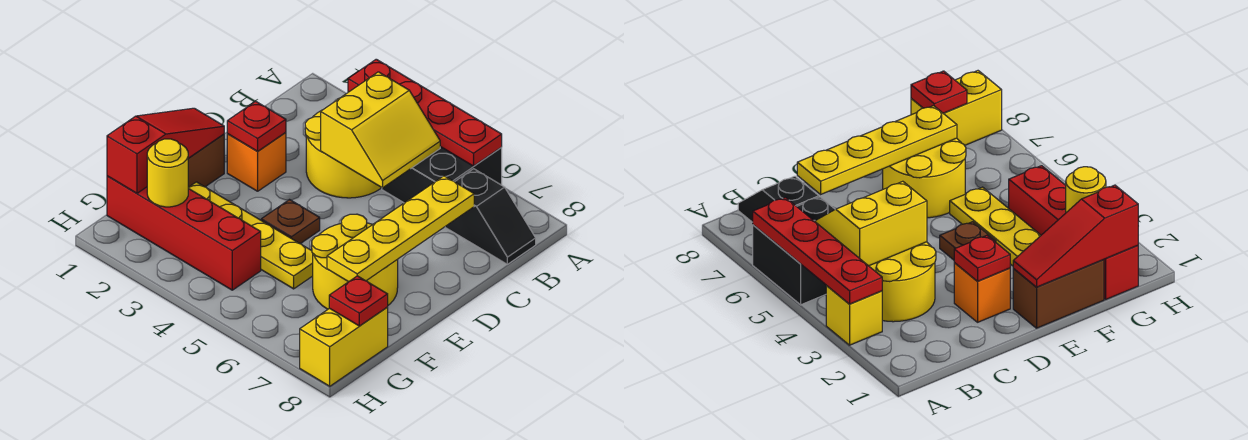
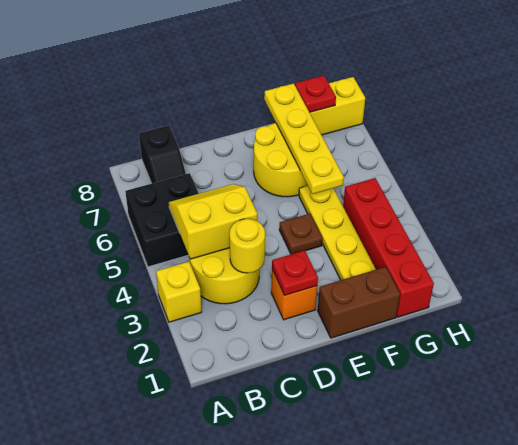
red plate A3:A6 level 2 -> none
black slope B7:B8 level 1 top 7 -> black slope B7:B8 level 1 top 8
yellow plate C7:F7 level 2 -> yellow plate F5:F8 level 2
red slope E1:G1 level 2 top G -> none
yellow round brick G2 level 2 -> yellow round brick C3 level 2

